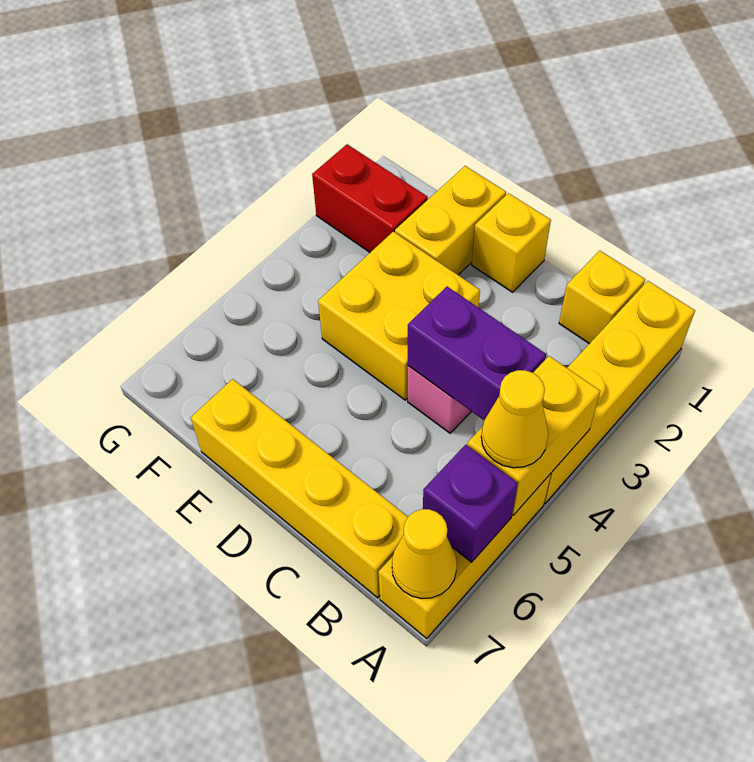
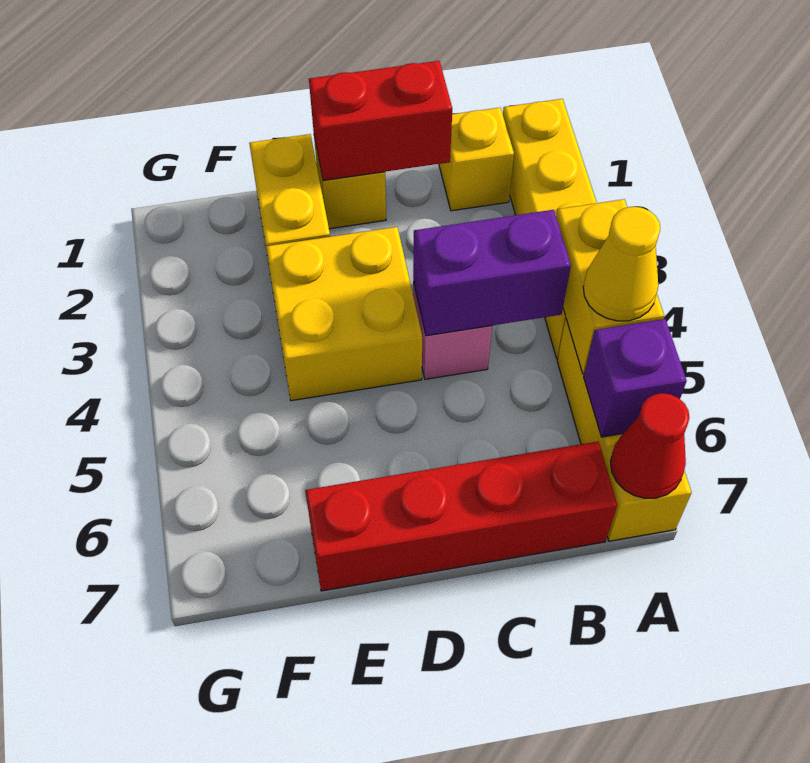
yellow cone A7 level 2 -> red cone A7 level 2
yellow brick B7:E7 level 1 -> red brick B7:E7 level 1
red brick F2:G2 level 1 -> red brick C1:D1 level 2

